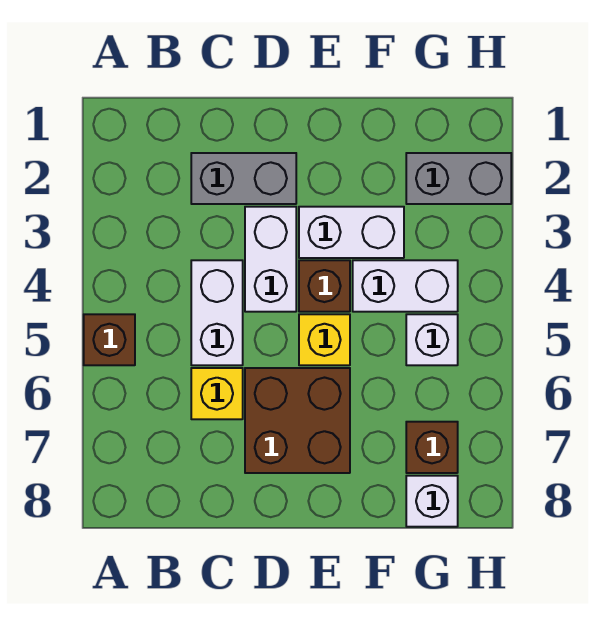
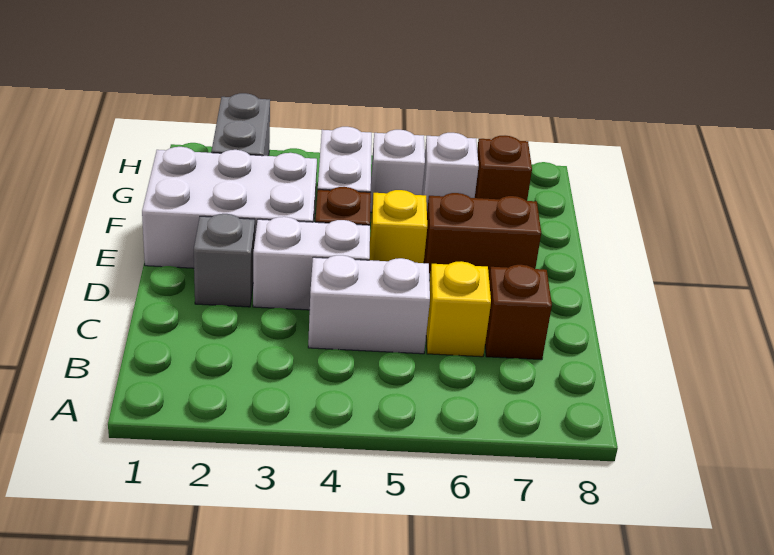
brown brick A5 level 1 -> brown brick C7 level 1
grey brick C2:D2 level 1 -> grey brick D2 level 1
brown brick D6:E7 level 1 -> brown brick E6:E7 level 1
white brick E3:F3 level 1 -> white brick E1:F3 level 1
white brick G8 level 1 -> white brick G6 level 1

